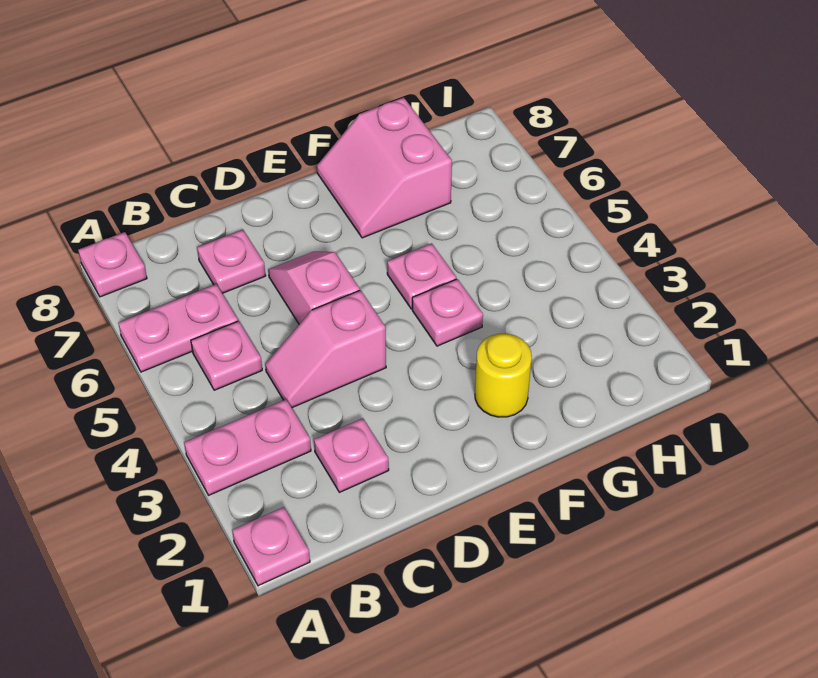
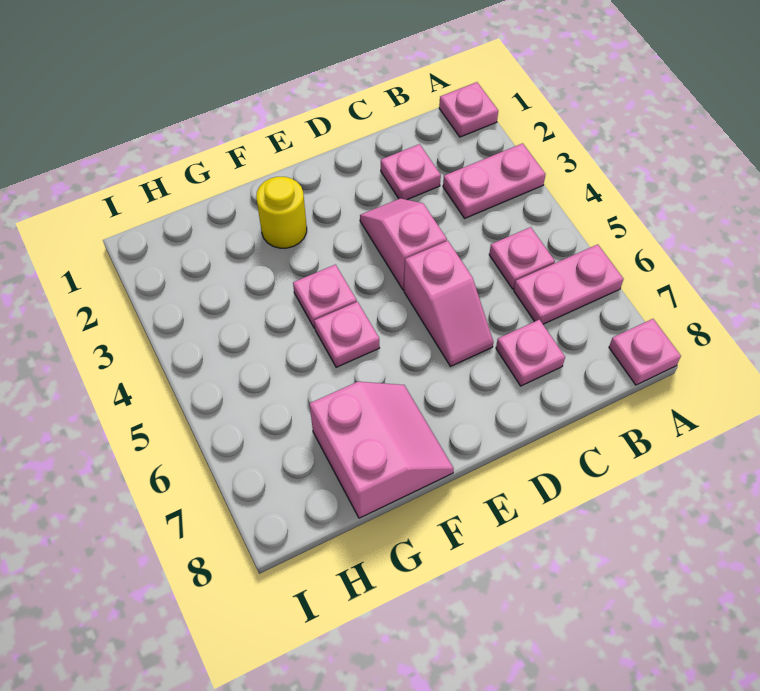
pink slope C4:D4 level 1 top D -> pink slope D3:D4 level 1 top 4

